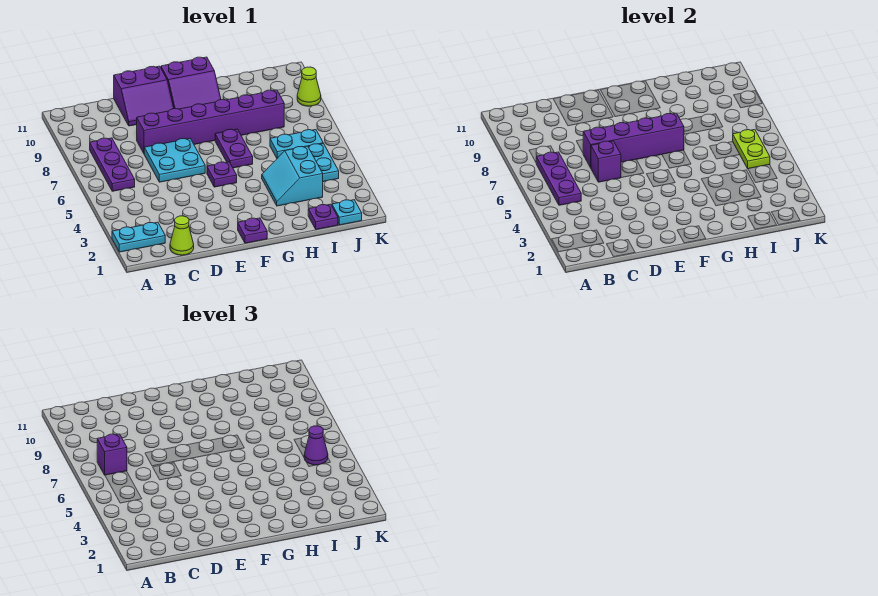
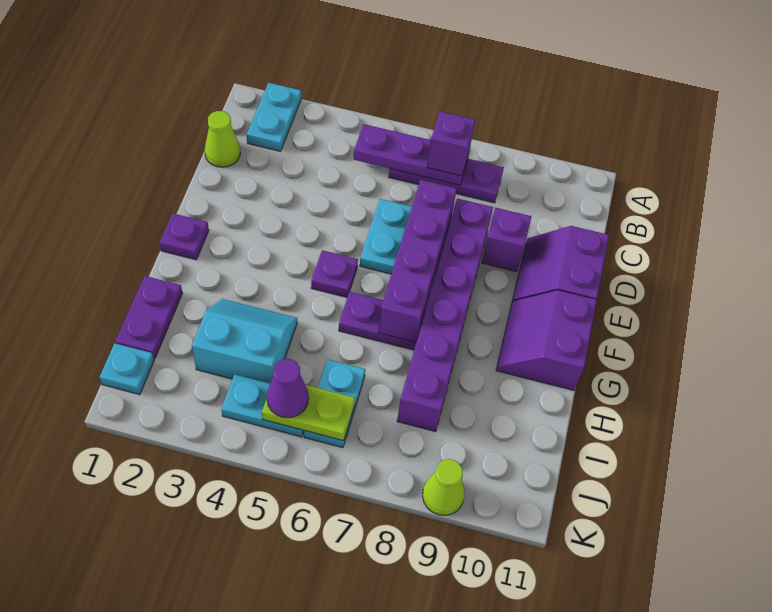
purple brick D6 level 2 -> purple brick D9 level 1
purple plate I1 level 1 -> purple plate H1:I1 level 1

